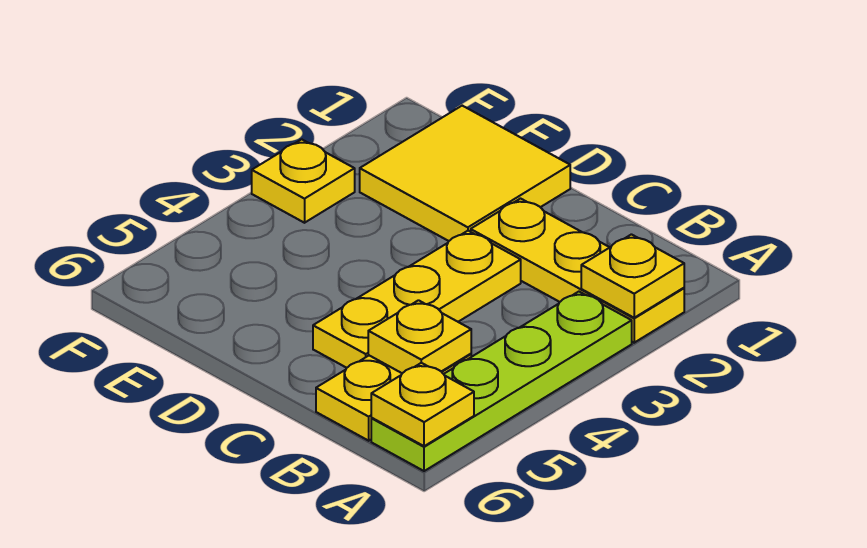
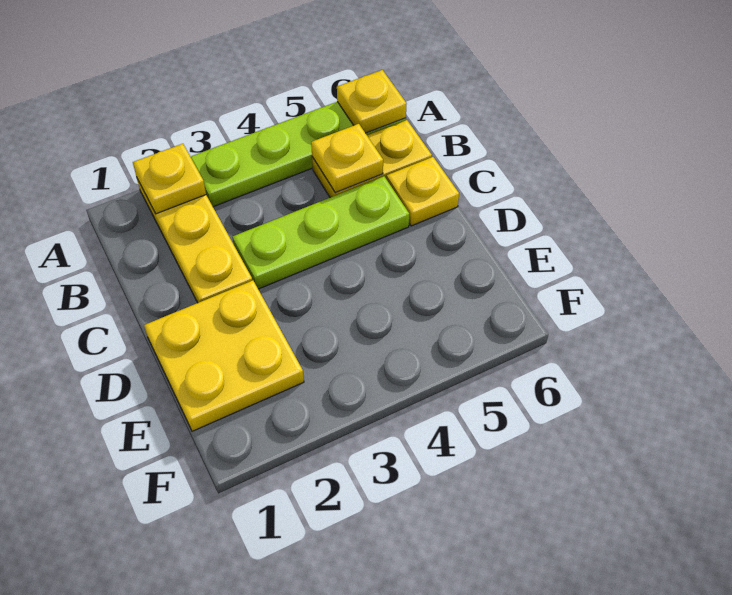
yellow plate C3:C5 level 1 -> lime plate C3:C5 level 1
yellow tile D1:E2 level 1 -> yellow plate D1:E2 level 1
yellow plate F3 level 1 -> yellow plate C6 level 1

